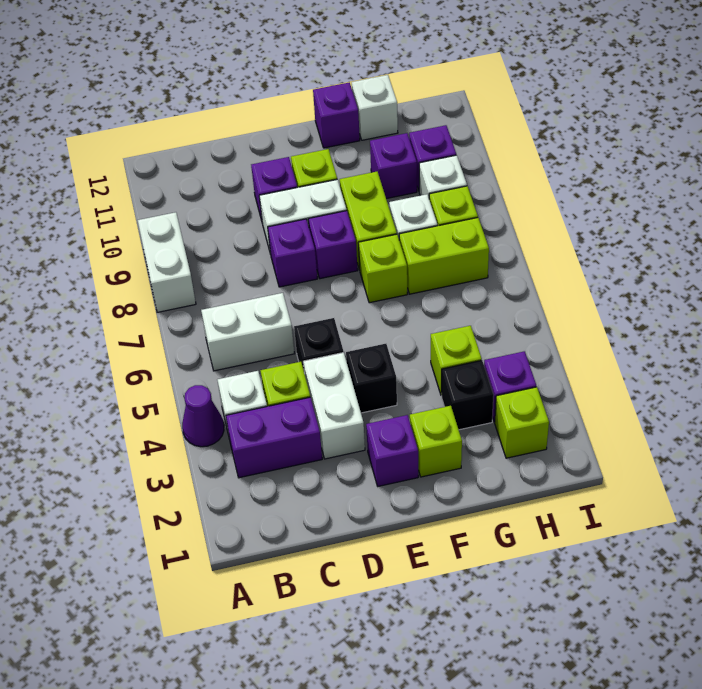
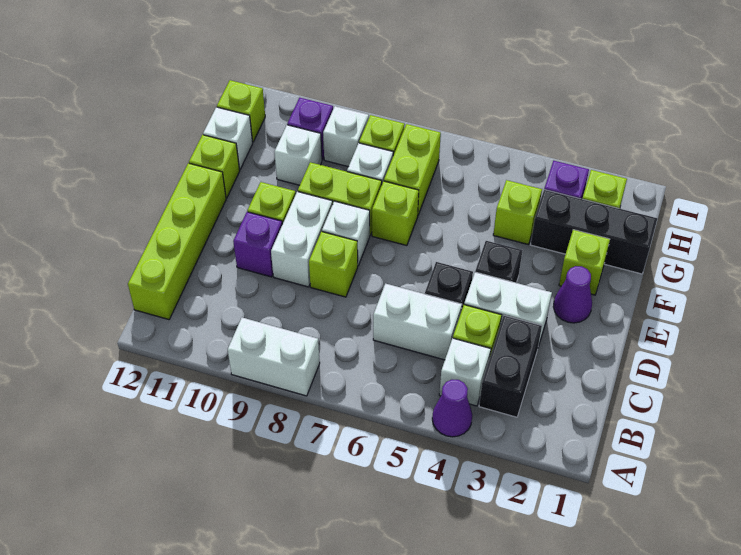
purple brick B3:C3 level 1 -> black brick B3:C3 level 1
white brick B6:C6 level 1 -> white brick C5:C6 level 1
none -> lime brick B12:E12 level 1
purple brick D8 level 1 -> lime brick D8 level 1
purple brick E2 level 1 -> purple cone E2 level 1
purple brick E8 level 1 -> white brick E8 level 1
purple brick F12 level 1 -> lime brick F12 level 1
black brick G3 level 1 -> black brick G1:G3 level 1
purple brick G10 level 1 -> white brick G10 level 1
none -> lime brick H12 level 1

